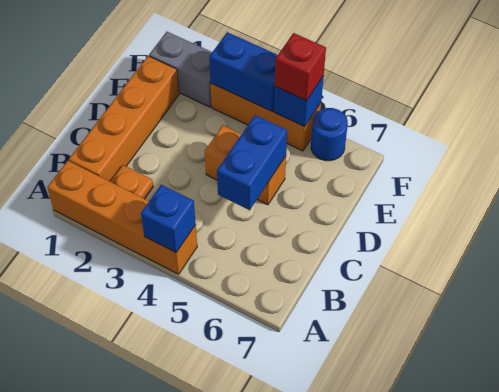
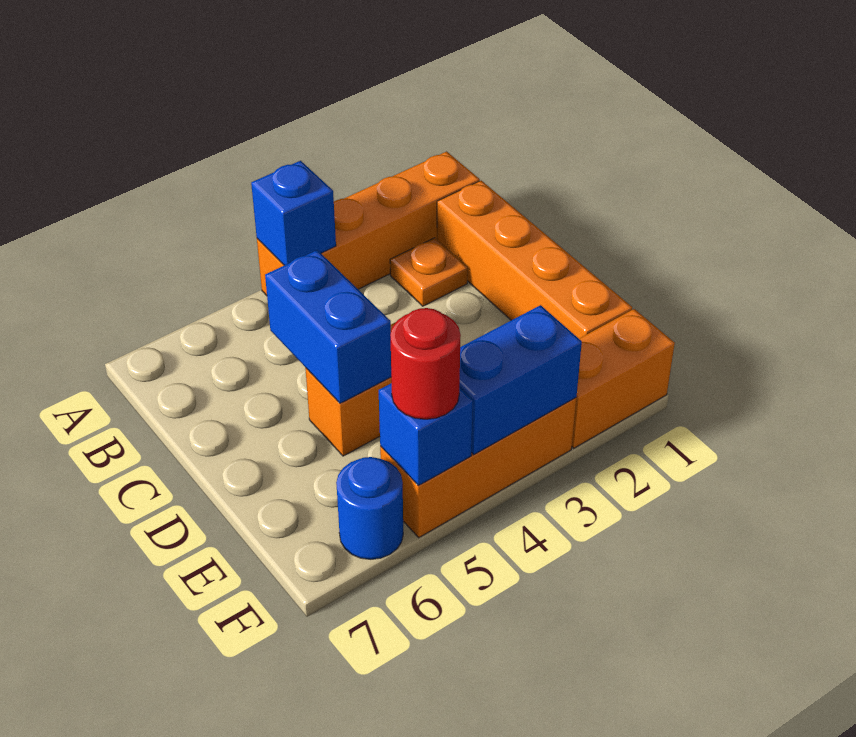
grey brick F1:F2 level 1 -> orange brick F1:F2 level 1
red brick F5 level 3 -> red round brick F5 level 3

